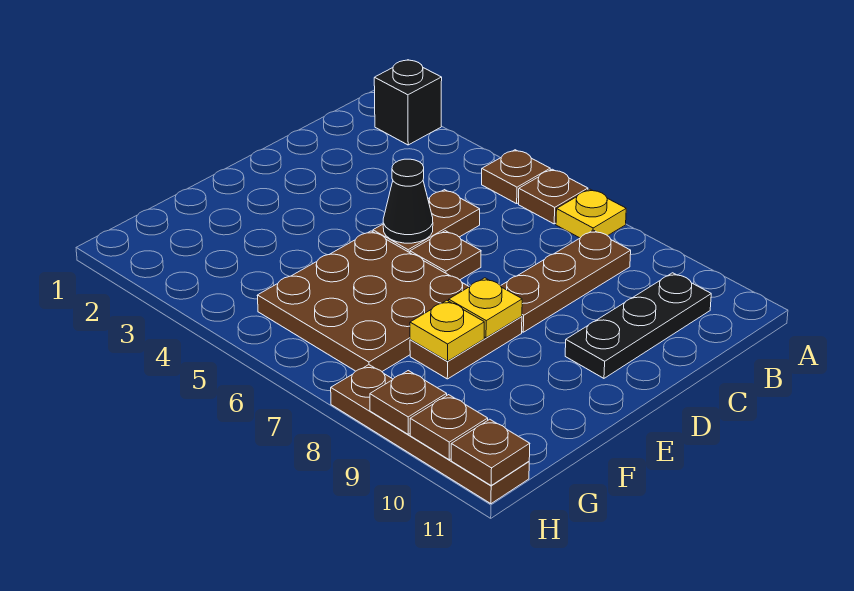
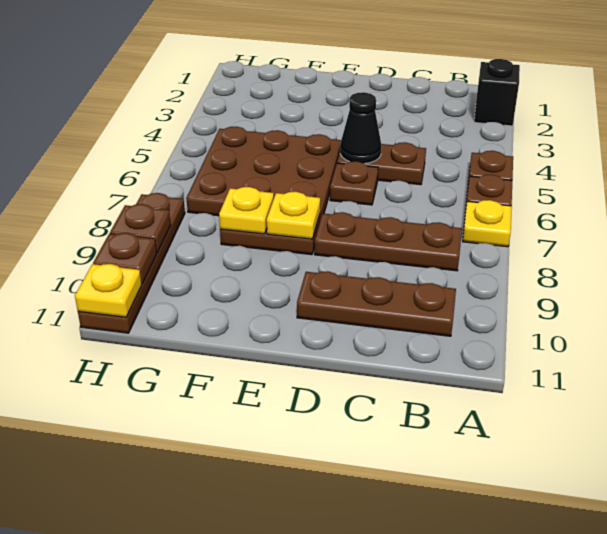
black plate B10:D10 level 1 -> brown plate B10:D10 level 1
brown plate H11 level 2 -> yellow plate H11 level 2

